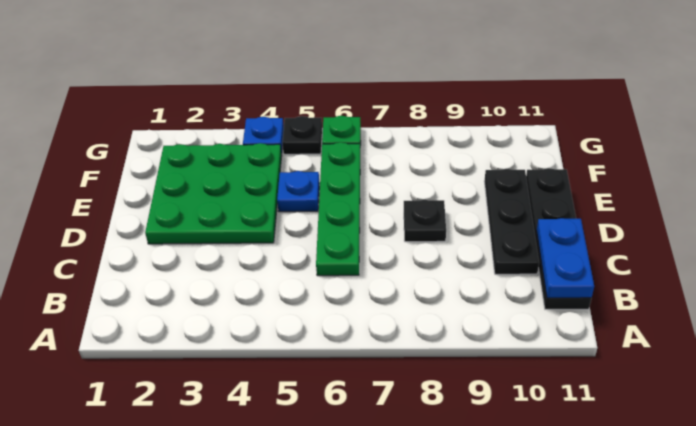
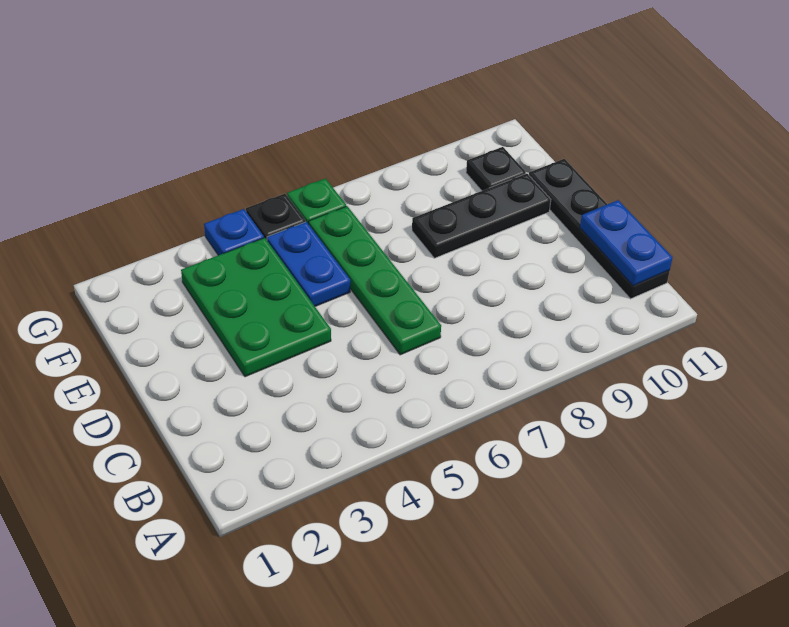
black plate C10:E10 level 1 -> black plate E8:E10 level 1
green plate D2:F4 level 1 -> green plate D3:F4 level 1
black plate D8 level 1 -> black plate F10 level 1
blue plate E5 level 1 -> blue plate E5:F5 level 1

